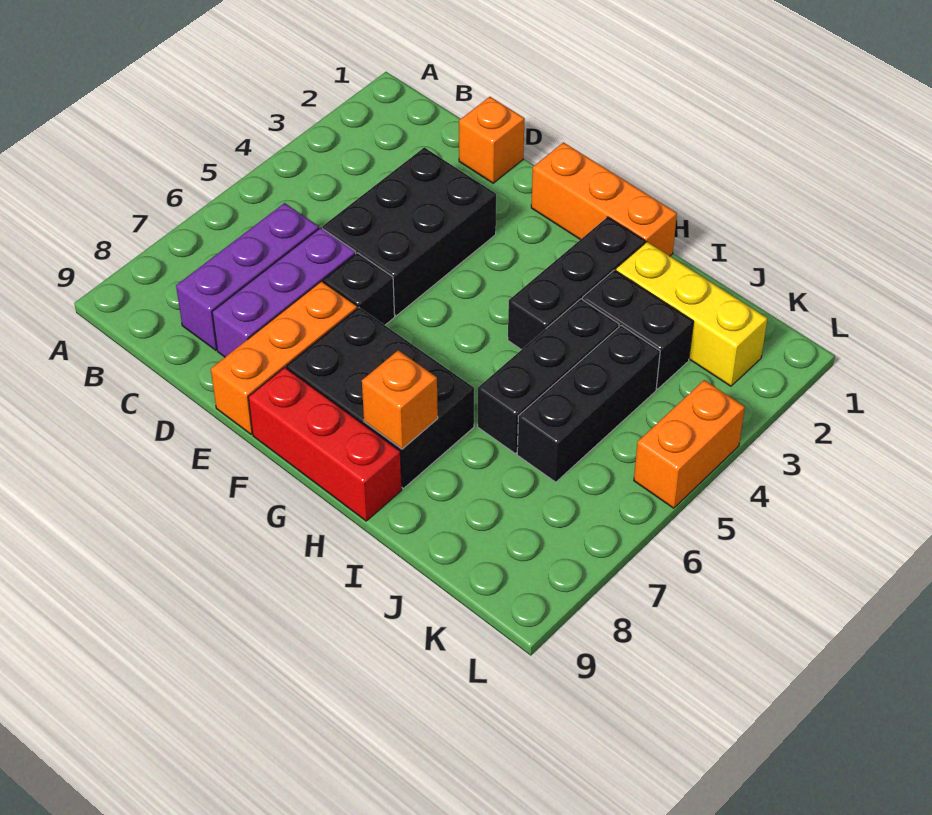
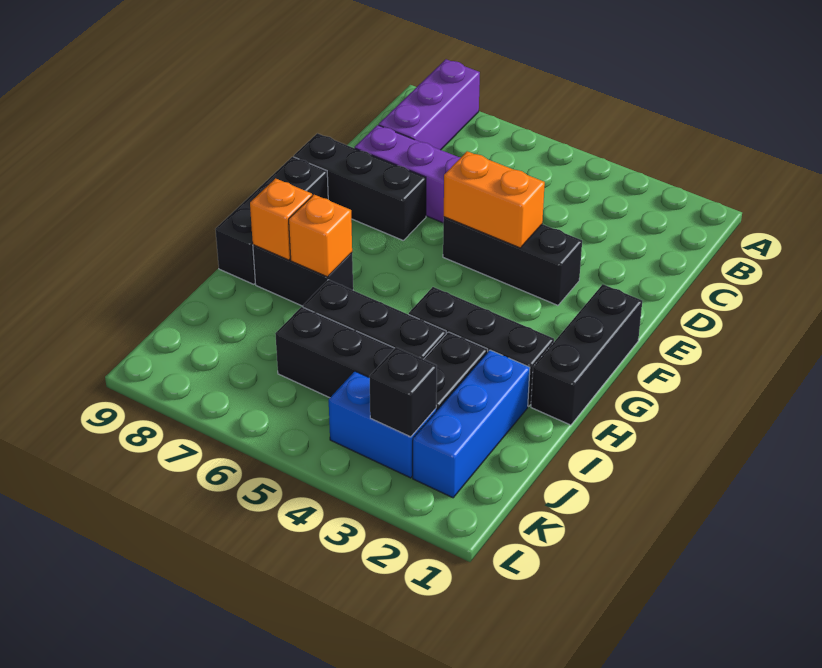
purple brick C6:C8 level 1 -> purple brick A8:C8 level 1
orange brick D1 level 1 -> orange brick H7 level 2
black brick D3:E5 level 1 -> black brick E3:E5 level 1
black brick E6 level 1 -> black brick K3 level 2
orange brick E7:E9 level 1 -> black brick E7:E9 level 1
orange brick F1:H1 level 1 -> black brick F1:H1 level 1
black brick F7:H8 level 1 -> black brick H7:H8 level 1
red brick F9:H9 level 1 -> black brick F9:H9 level 1
yellow brick I2:K2 level 1 -> blue brick I2:K2 level 1
none -> blue brick K3:K4 level 1
orange brick L4:L5 level 1 -> orange brick E4:E5 level 2

